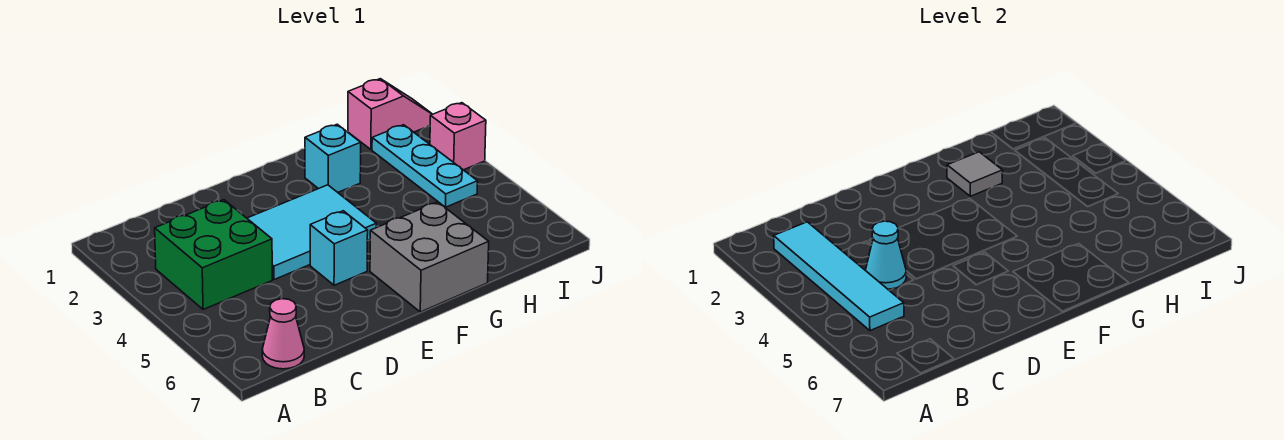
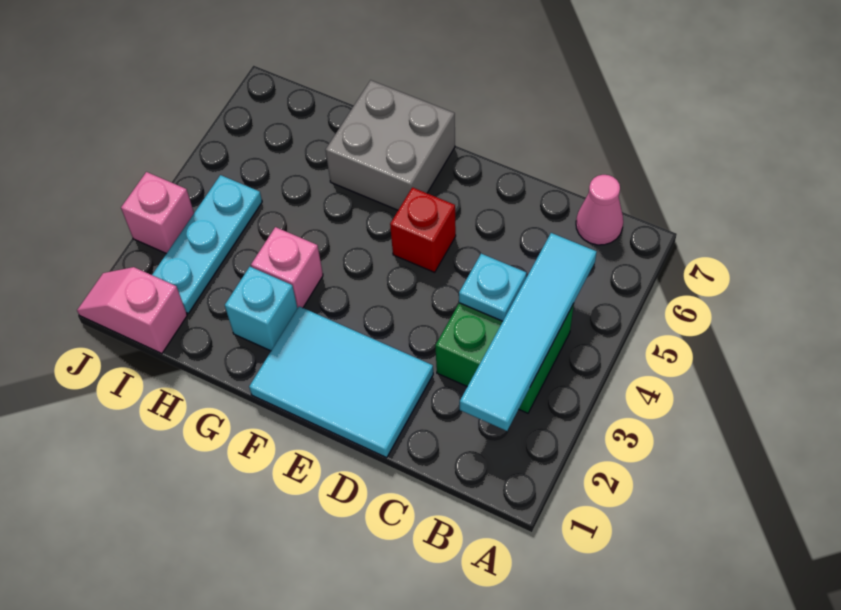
cyan cone C4 level 2 -> cyan plate C4 level 2
cyan tile D3:F4 level 1 -> cyan tile D1:F2 level 1
cyan brick E5 level 1 -> red brick E5 level 1
grey tile G2 level 2 -> none
none -> pink brick G3 level 1

